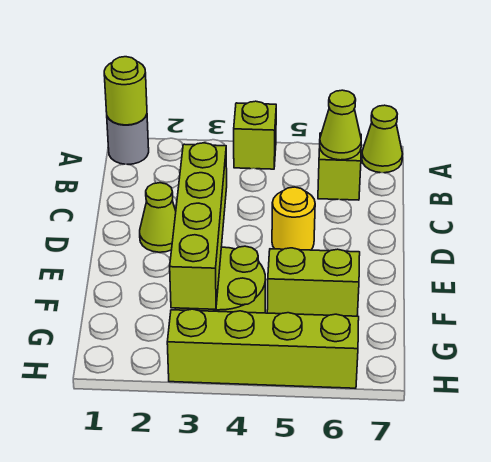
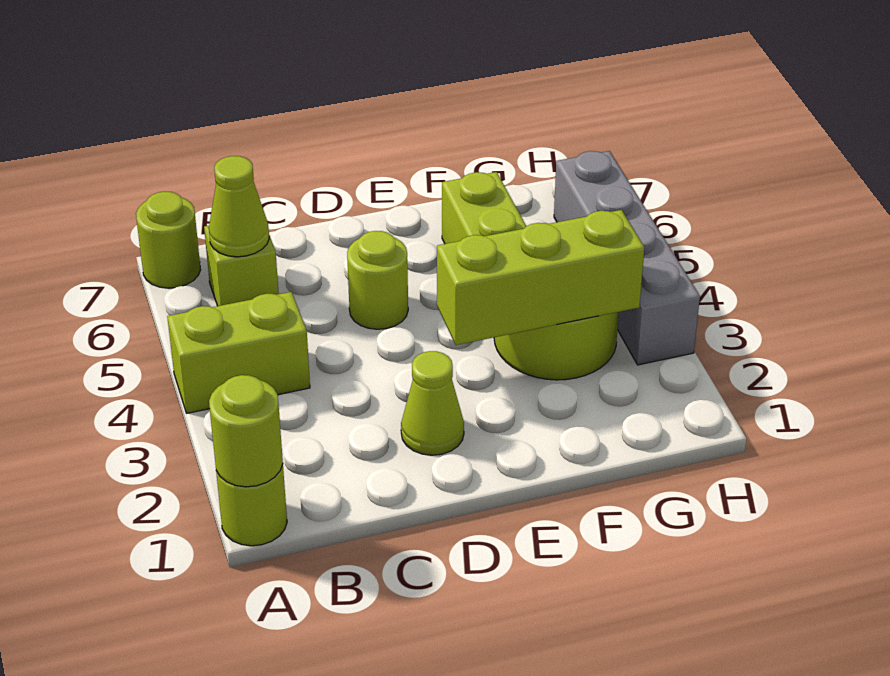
grey round brick A1 level 1 -> lime round brick A1 level 1
lime brick A4 level 1 -> lime brick A4:B4 level 1
lime cone A7 level 1 -> lime round brick A7 level 1
lime brick D3:G3 level 2 -> lime brick E3:G3 level 2
yellow round brick D5 level 1 -> lime round brick D5 level 1
lime brick H3:H6 level 1 -> grey brick H3:H6 level 1

